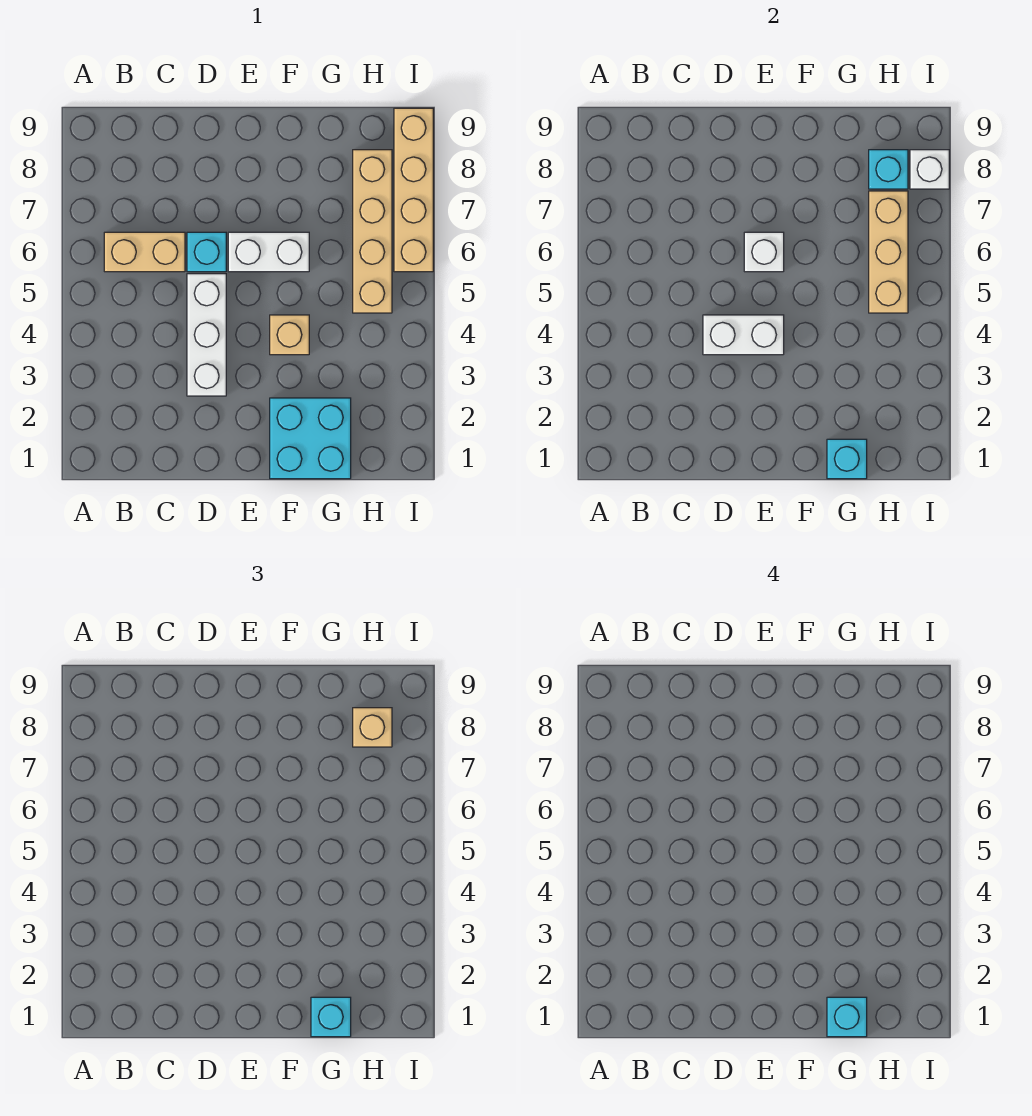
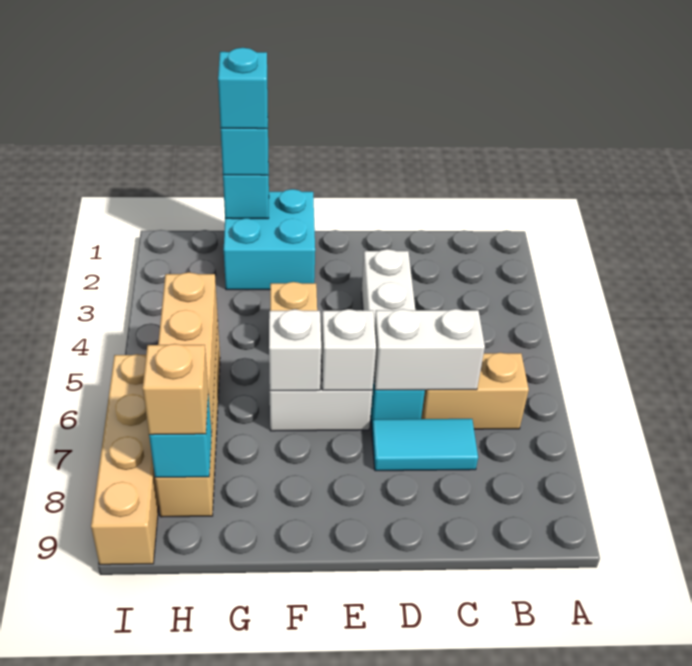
none -> cyan tile C7:D7 level 1
white brick D4:E4 level 2 -> white brick C6:D6 level 2
white brick I8 level 2 -> white brick F6 level 2

